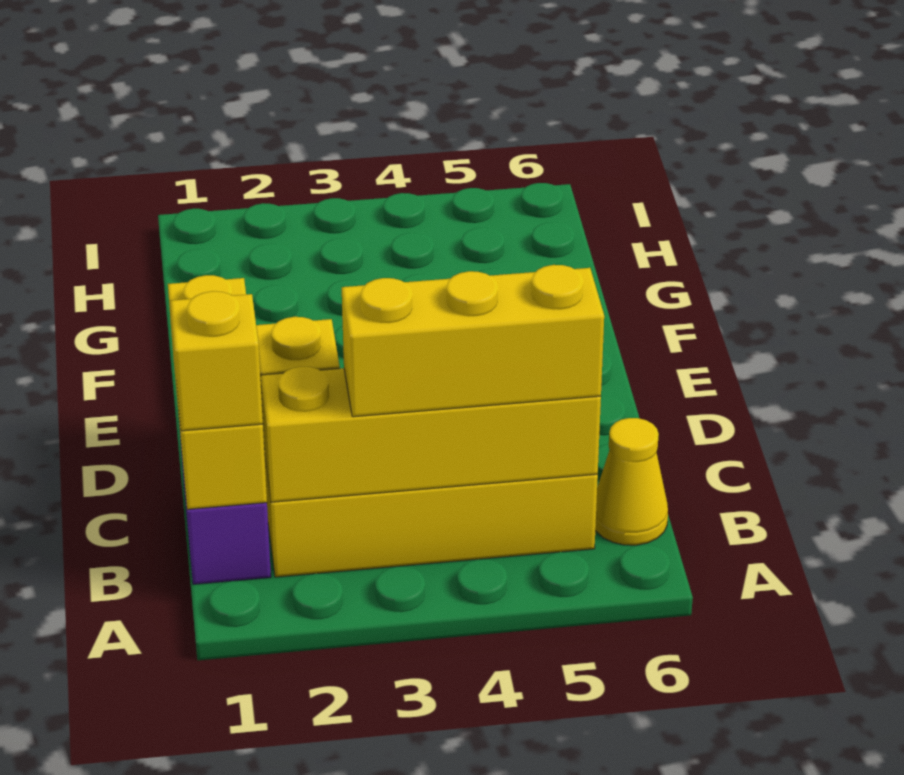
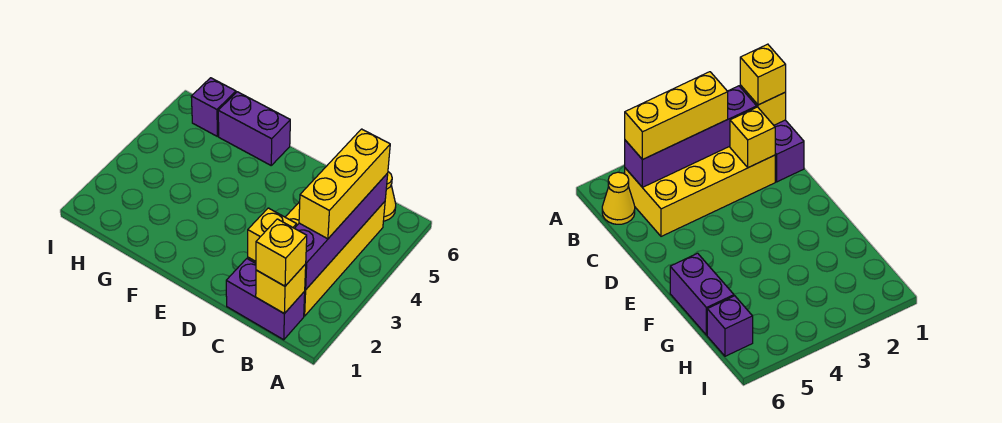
yellow brick B1:D1 level 2 -> yellow brick B1 level 2
yellow brick B2:B5 level 2 -> purple brick B2:B5 level 2
none -> purple brick F6:G6 level 1
none -> purple brick H6 level 1

